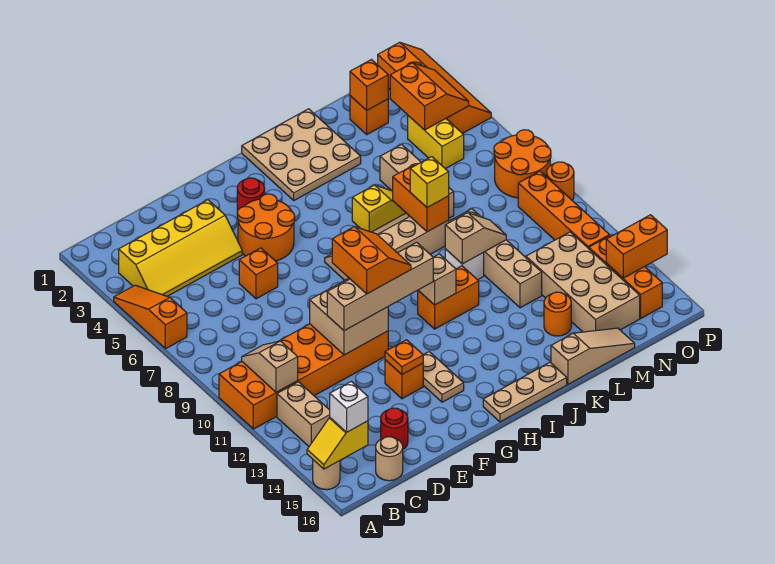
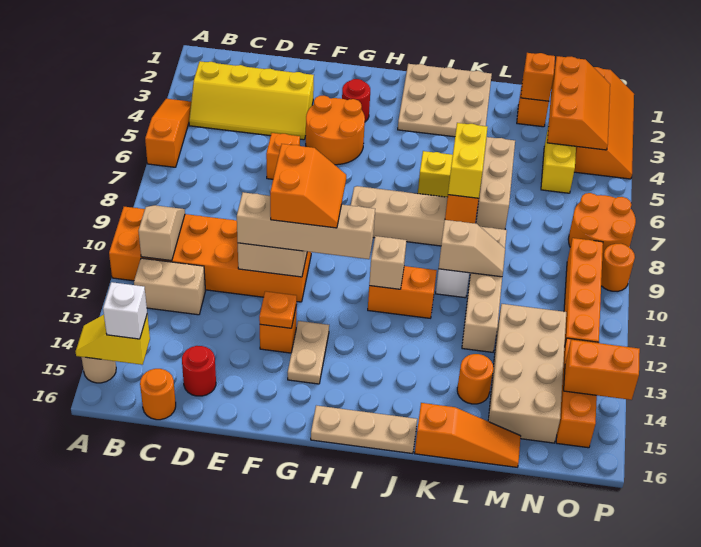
tan brick B12:B13 level 1 -> tan brick B12:C12 level 1
tan round brick C16 level 1 -> orange round brick C16 level 1
yellow brick K8 level 3 -> yellow brick K7:K8 level 3
tan slope K16:M16 level 1 top K -> orange slope K16:M16 level 1 top K
orange slope N3:O4 level 2 top N -> orange slope N2:O4 level 2 top N

